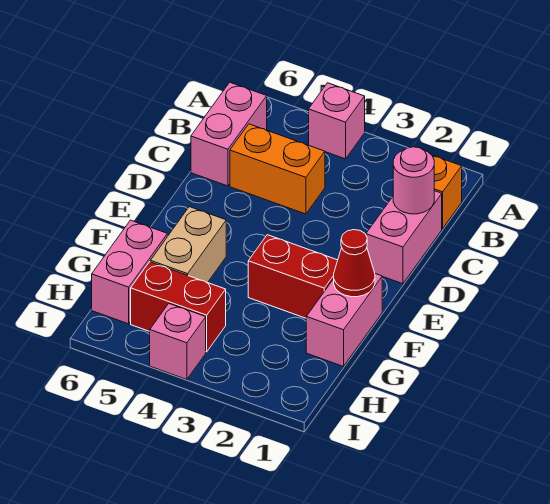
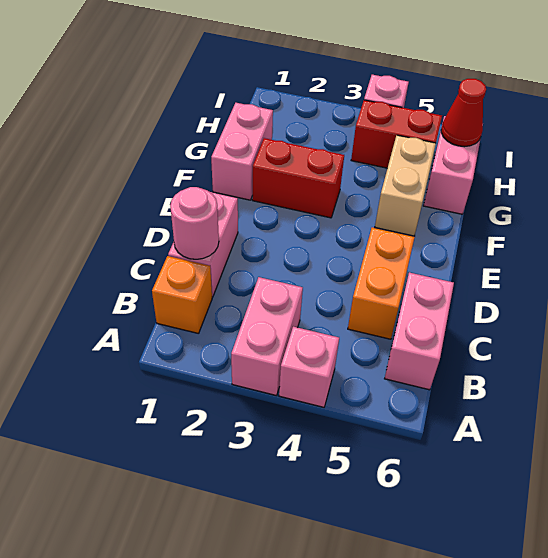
none -> pink brick A3:B3 level 1
orange brick C4:C5 level 1 -> orange brick C5:D5 level 1
red cone F1 level 2 -> red cone H6 level 2

